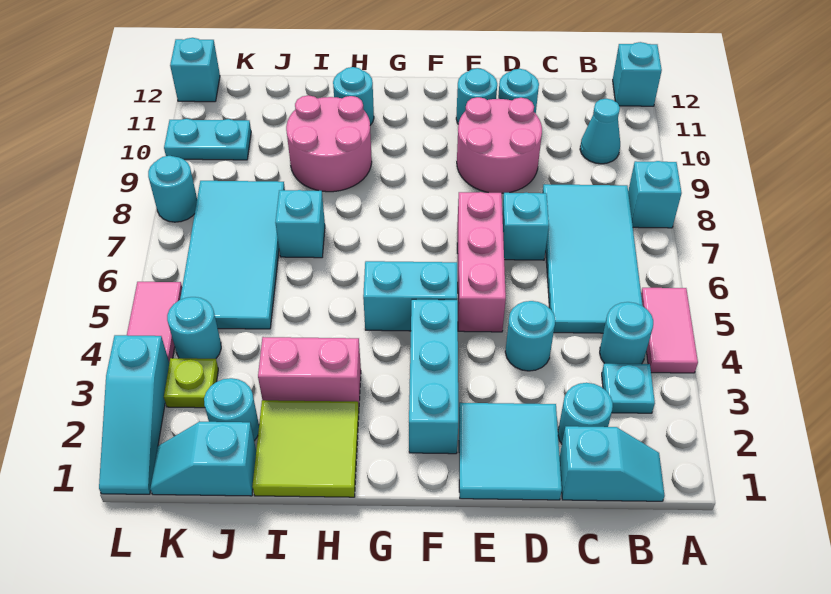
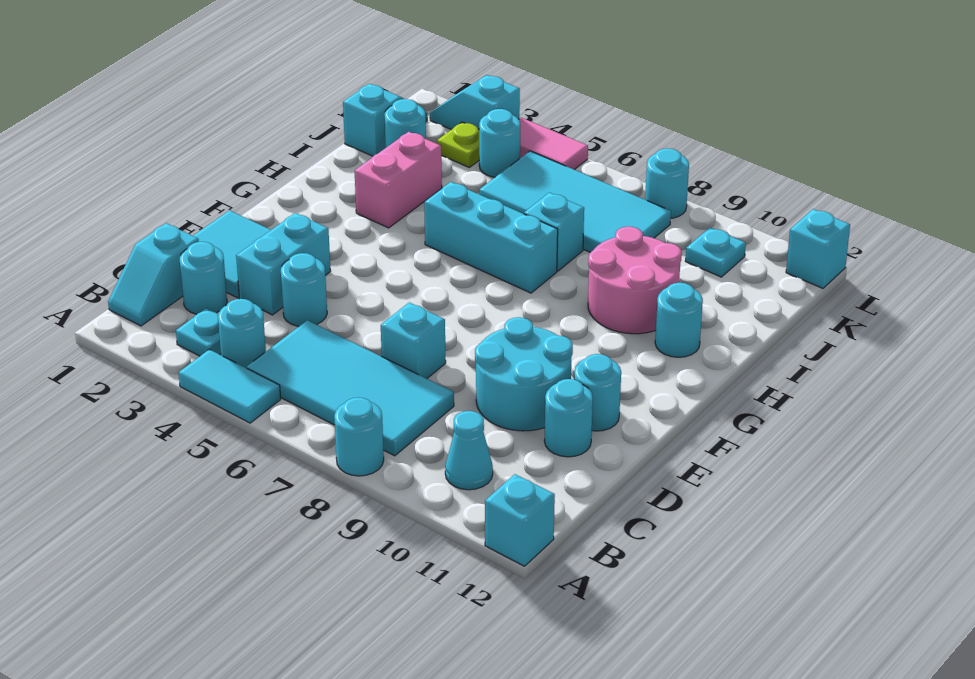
pink tile A4:A5 level 1 -> cyan tile A4:A5 level 1
cyan brick A8 level 1 -> cyan round brick A8 level 1
pink round brick D9:E10 level 1 -> cyan round brick D9:E10 level 1
pink brick E5:E7 level 1 -> none
cyan brick F2:F4 level 1 -> cyan brick H5:H7 level 1
cyan brick F5:G5 level 1 -> cyan brick D3:E3 level 1
lime tile H1:I2 level 1 -> none
cyan plate K10:L10 level 1 -> cyan plate K10 level 1
cyan slope L1:L3 level 1 top 3 -> cyan slope L2:L3 level 1 top 3

